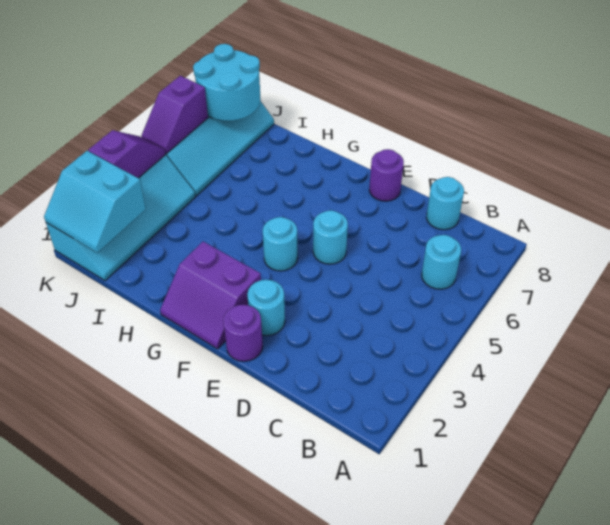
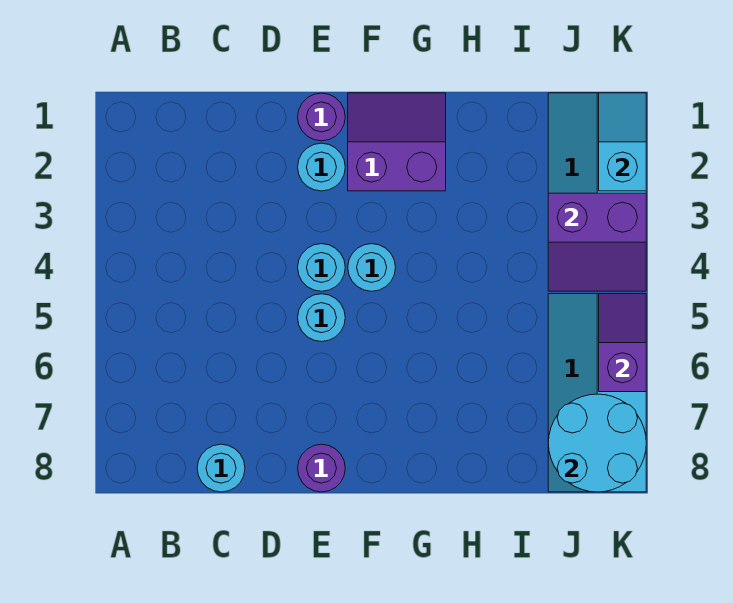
cyan round brick B6 level 1 -> cyan round brick E4 level 1
cyan slope J1:K2 level 2 top 2 -> cyan slope K1:K2 level 2 top 2
purple slope K3:K4 level 2 top 3 -> purple slope J3:K4 level 2 top 3

